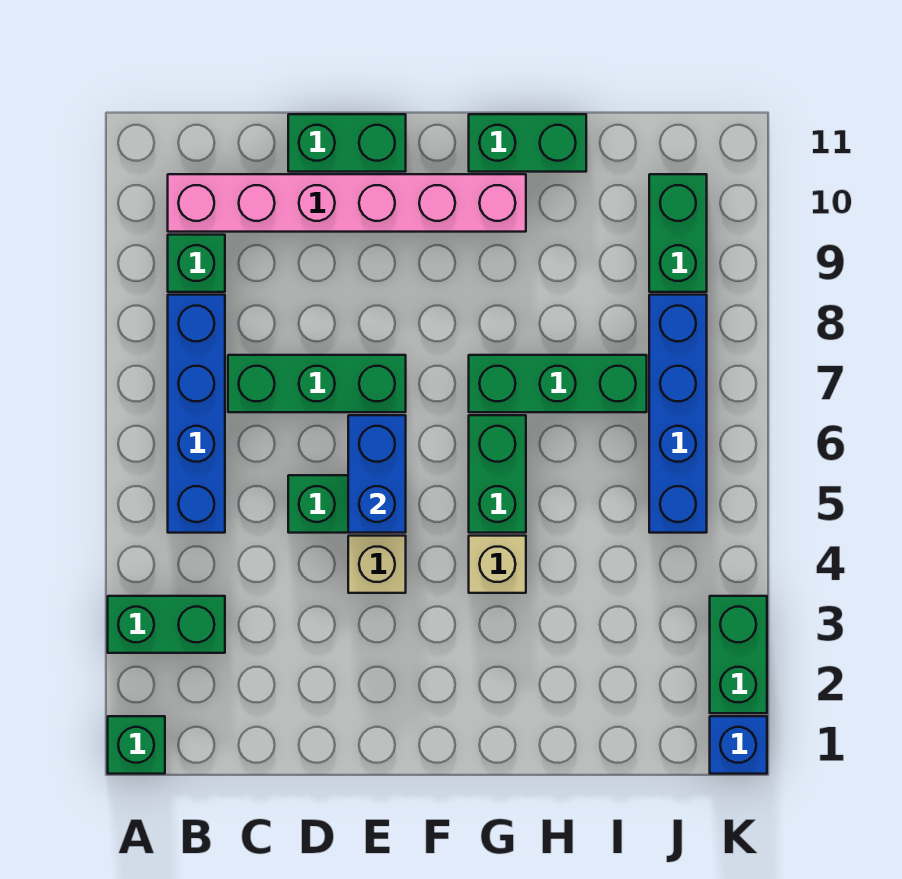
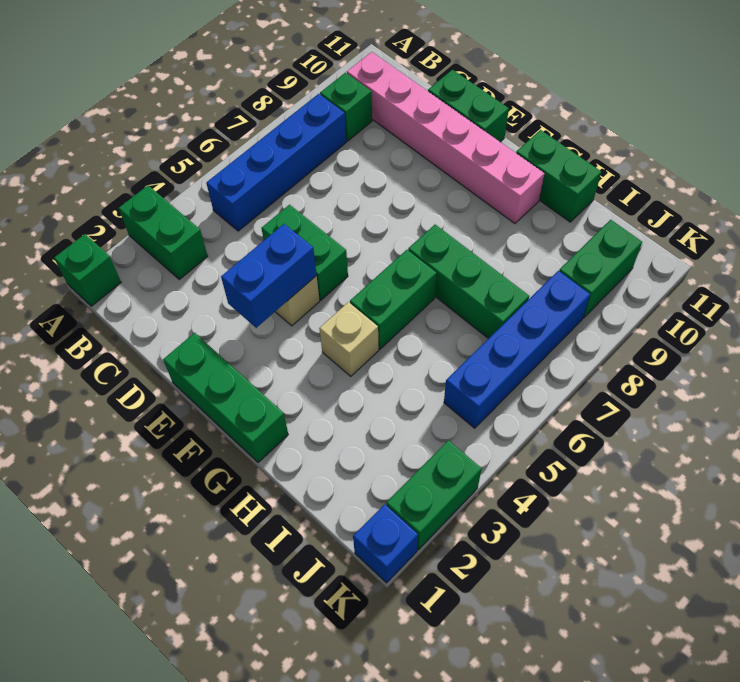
green brick C7:E7 level 1 -> green brick E1:G1 level 1
blue brick E5:E6 level 2 -> blue brick E3:E4 level 2

